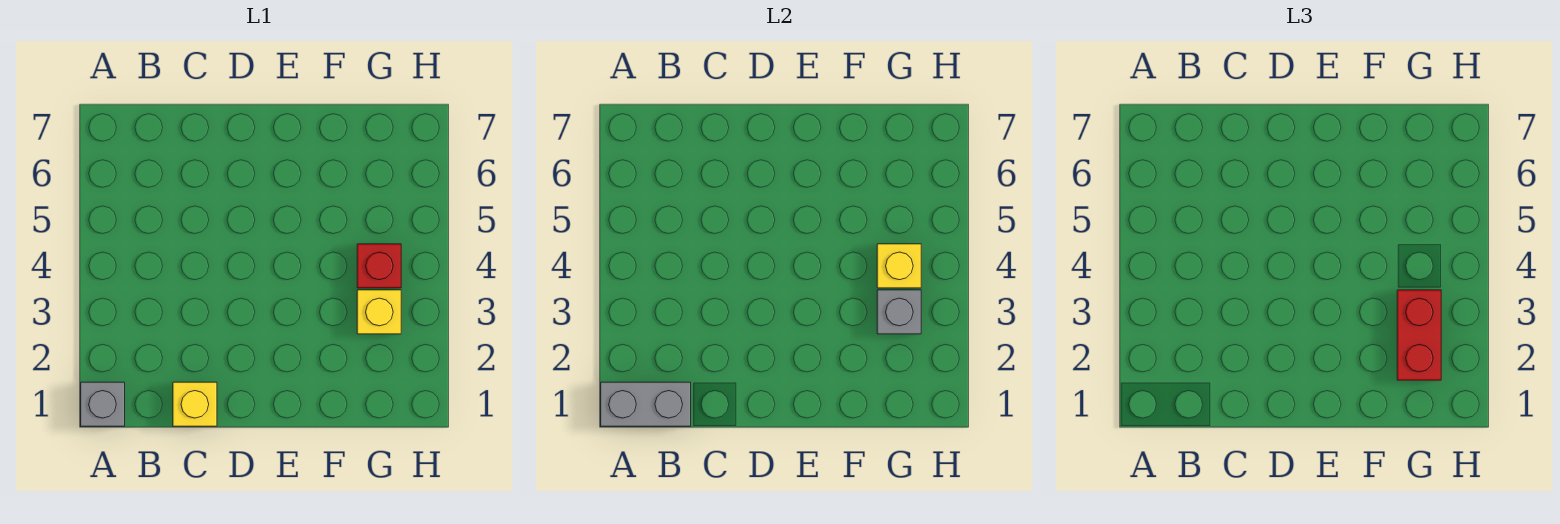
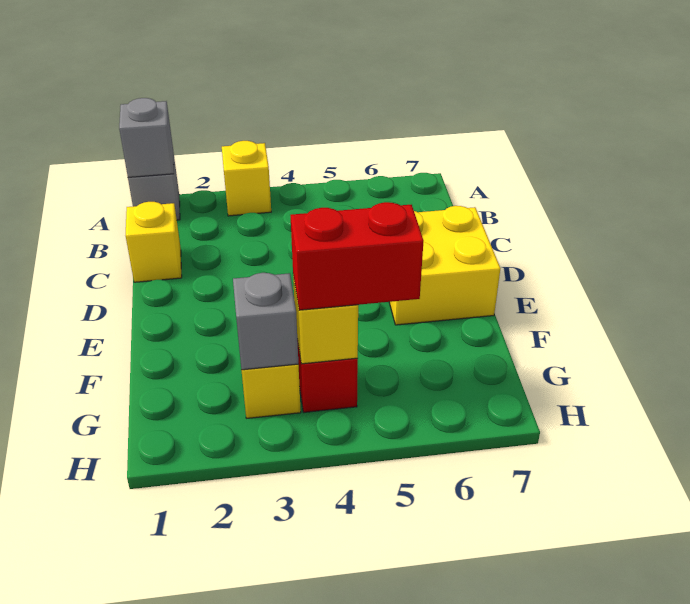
grey brick A1:B1 level 2 -> grey brick A1 level 2
none -> yellow brick A3 level 1
none -> yellow brick D6:E7 level 1
red brick G2:G3 level 3 -> red brick G4:G5 level 3

